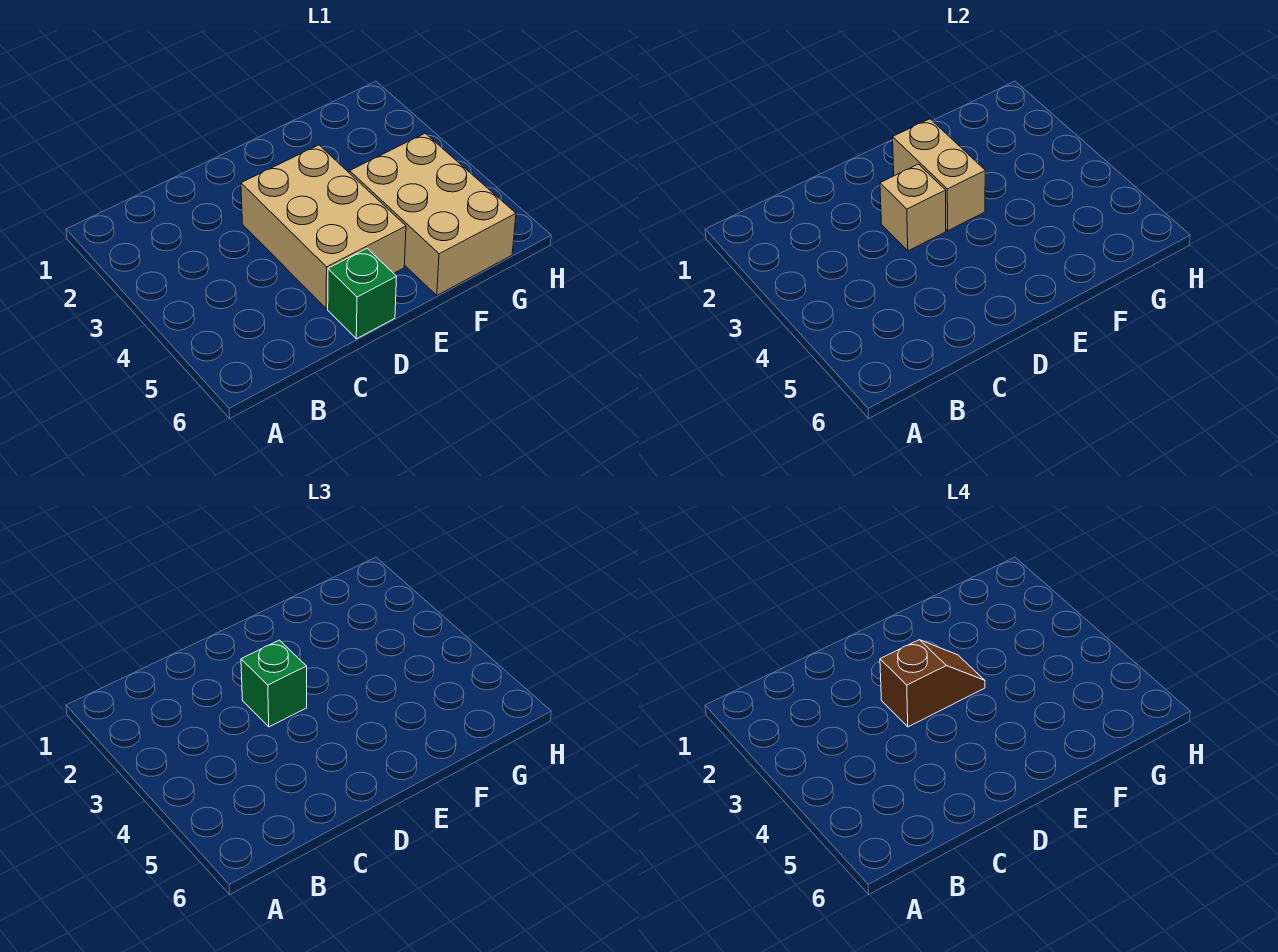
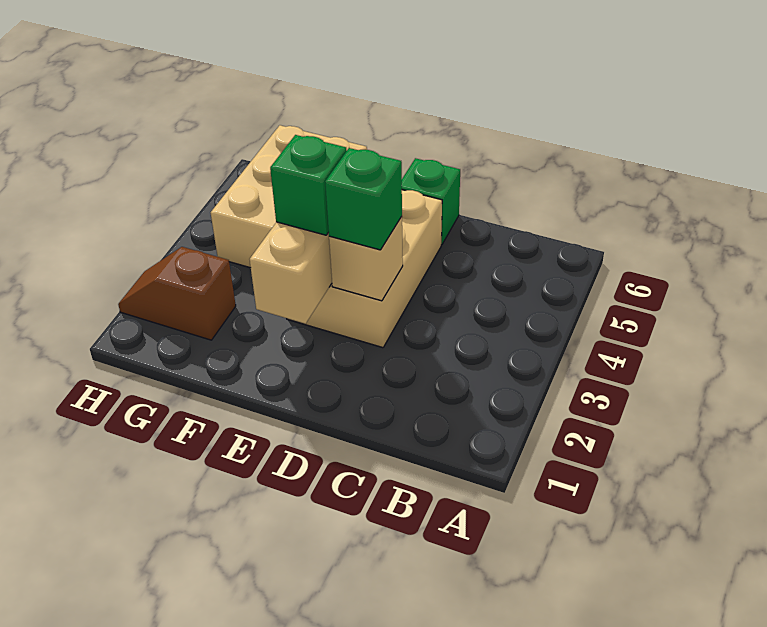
brown slope D3:E3 level 4 top D -> brown slope G2:H2 level 1 top G
none -> green brick E3 level 3

